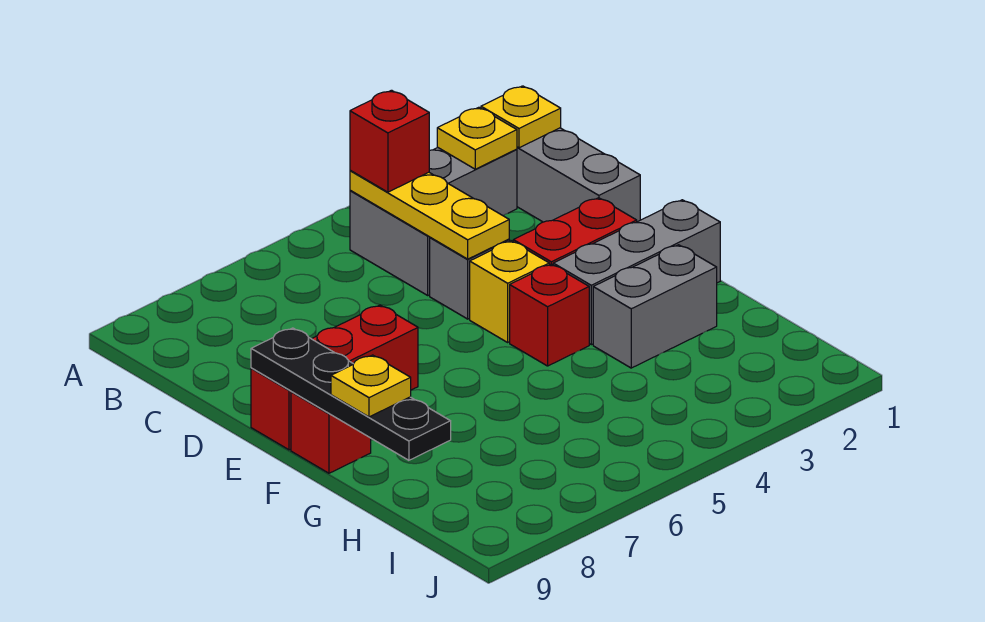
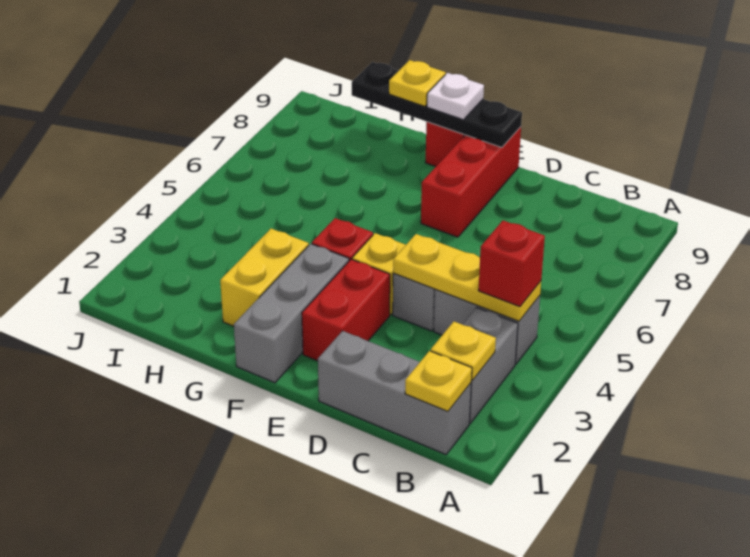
none -> white plate F9 level 3
grey brick G2:G3 level 1 -> yellow brick G2:G3 level 1

